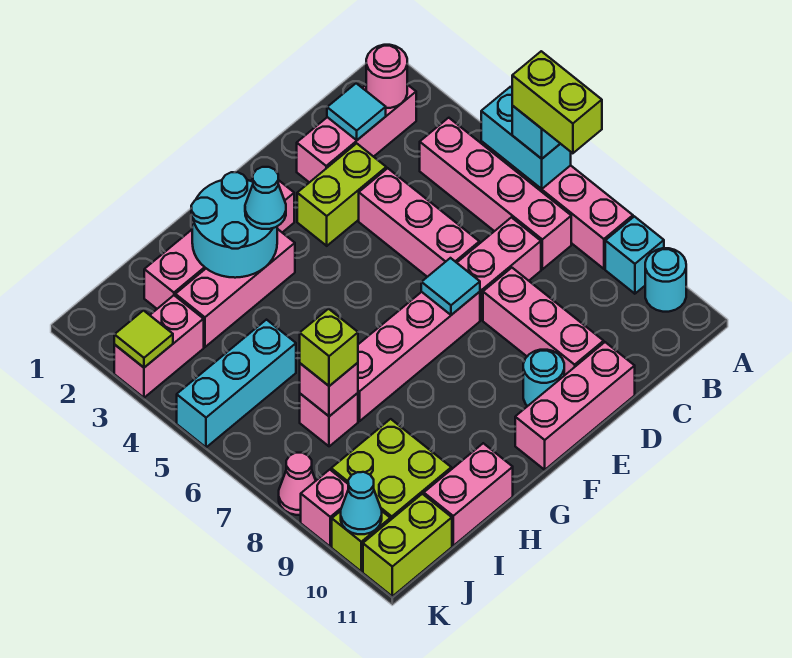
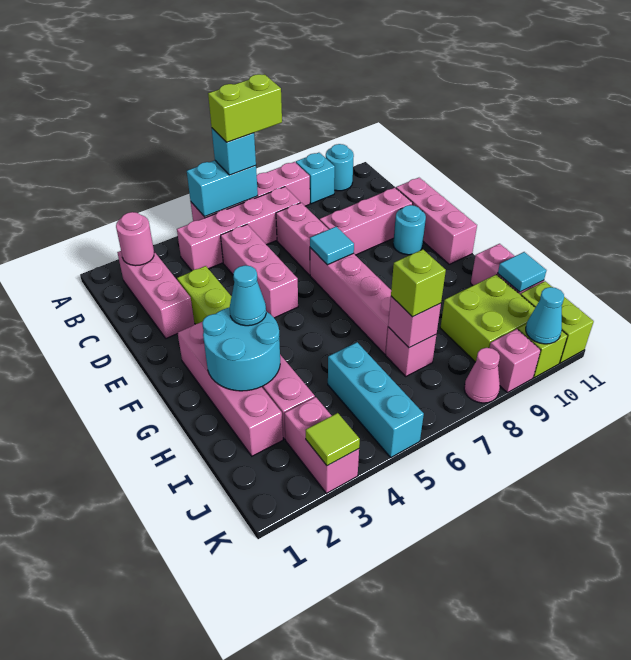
cyan tile C2 level 2 -> cyan tile I11 level 2
pink brick D4:D6 level 1 -> pink brick C5:E5 level 1

